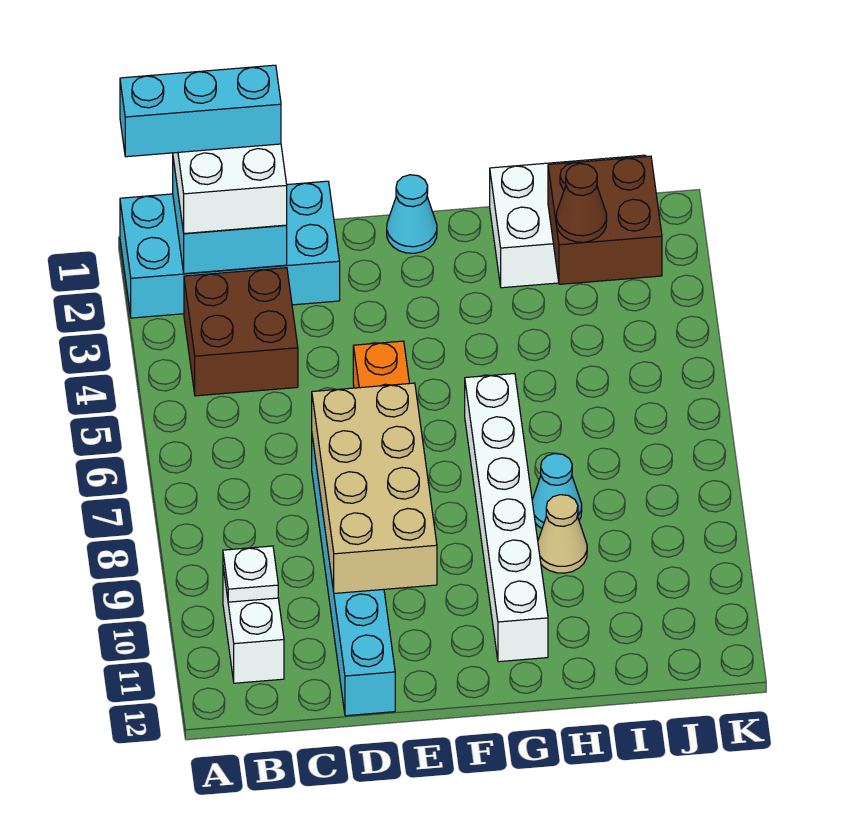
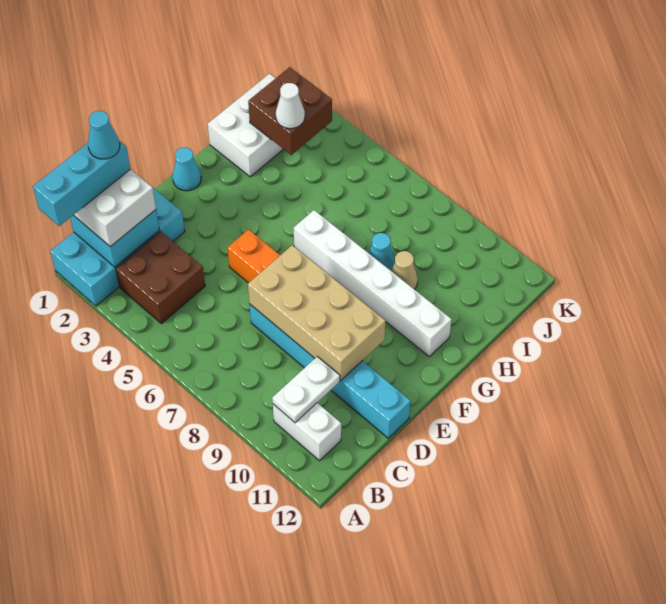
white plate B10 level 2 -> white plate B10:C10 level 2
none -> cyan cone C1 level 5
brown cone I3 level 3 -> white cone I3 level 3

